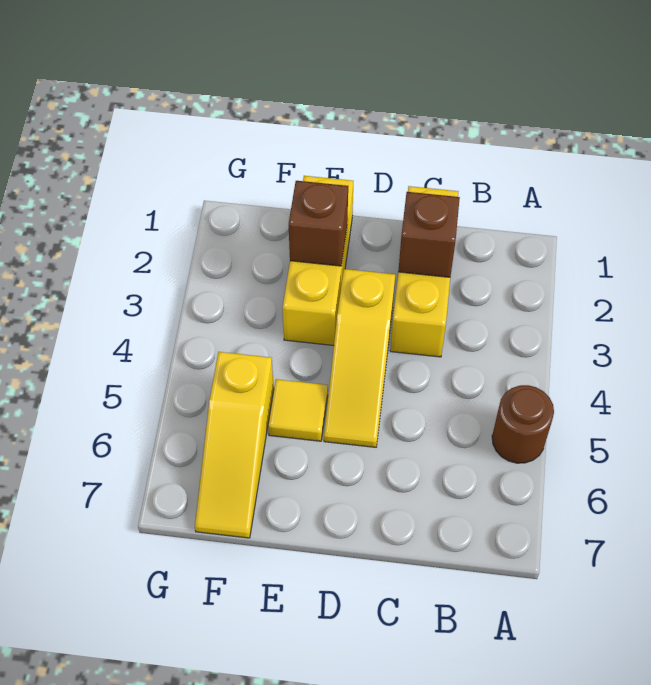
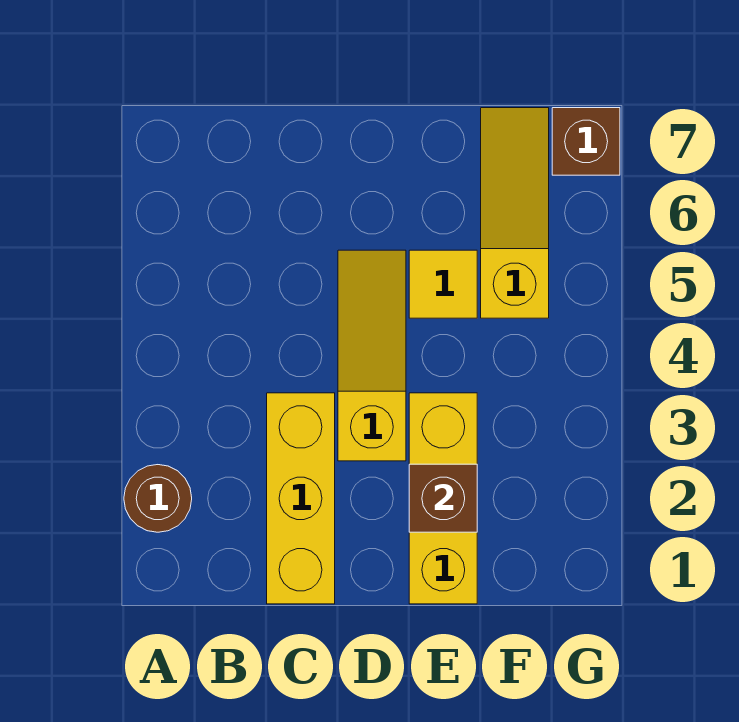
brown round brick A5 level 1 -> brown round brick A2 level 1
brown brick C2 level 2 -> brown brick G7 level 1

